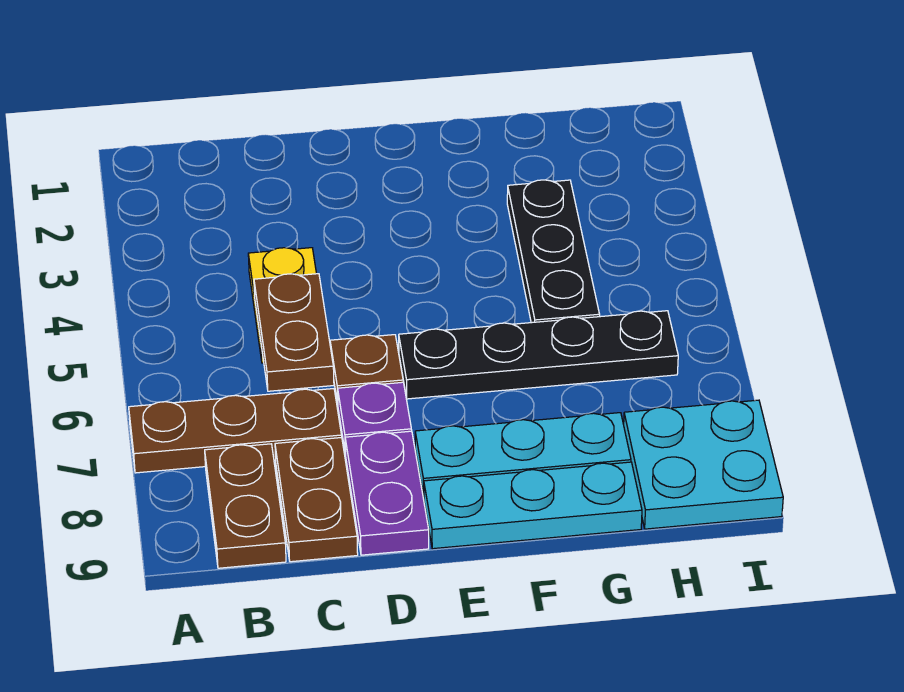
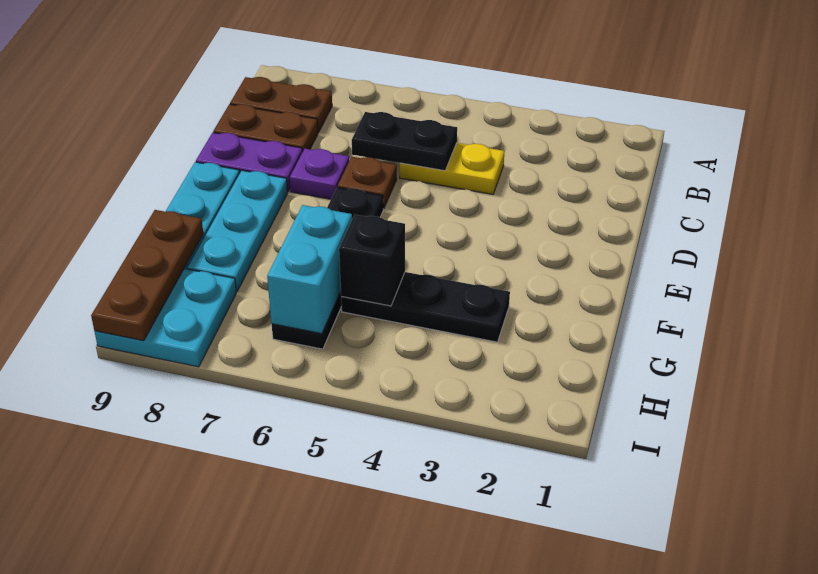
brown plate A7:C7 level 1 -> brown plate G9:I9 level 2
brown plate C5:C6 level 2 -> black plate C5:C6 level 2
none -> black brick G5 level 2
none -> cyan brick G6:H6 level 2

